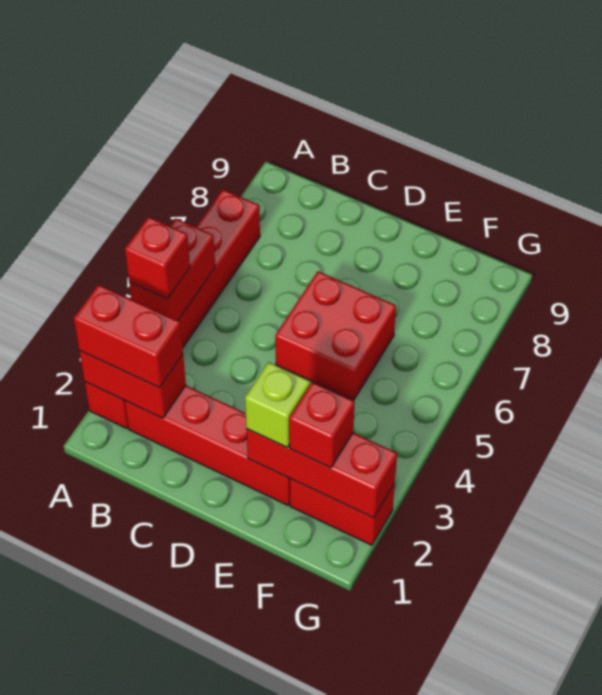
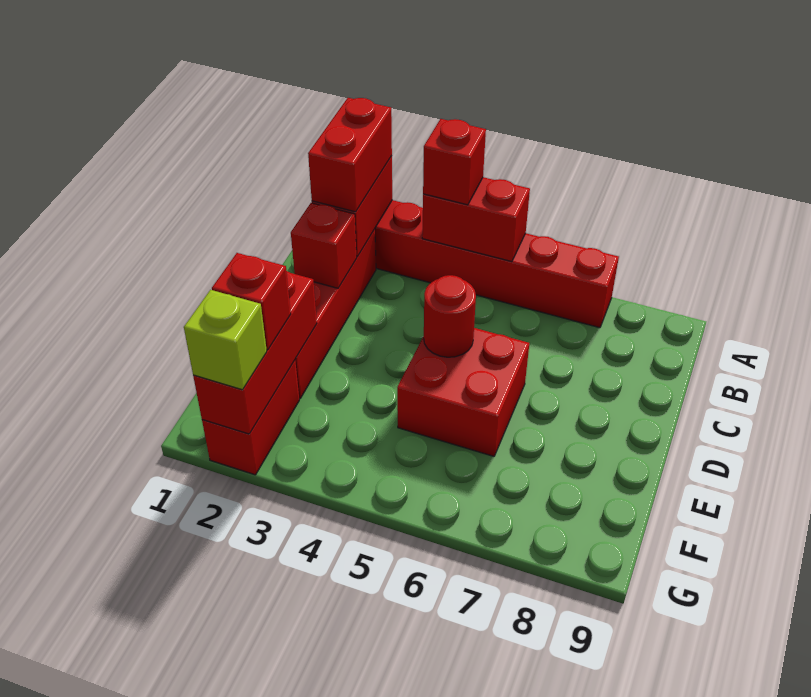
none -> red brick C2 level 2
none -> red round brick D5 level 2
lime brick E2 level 3 -> lime brick G2 level 3

